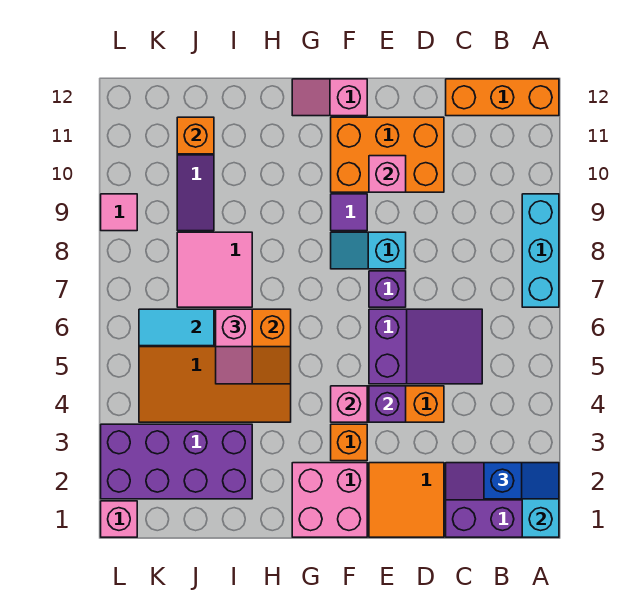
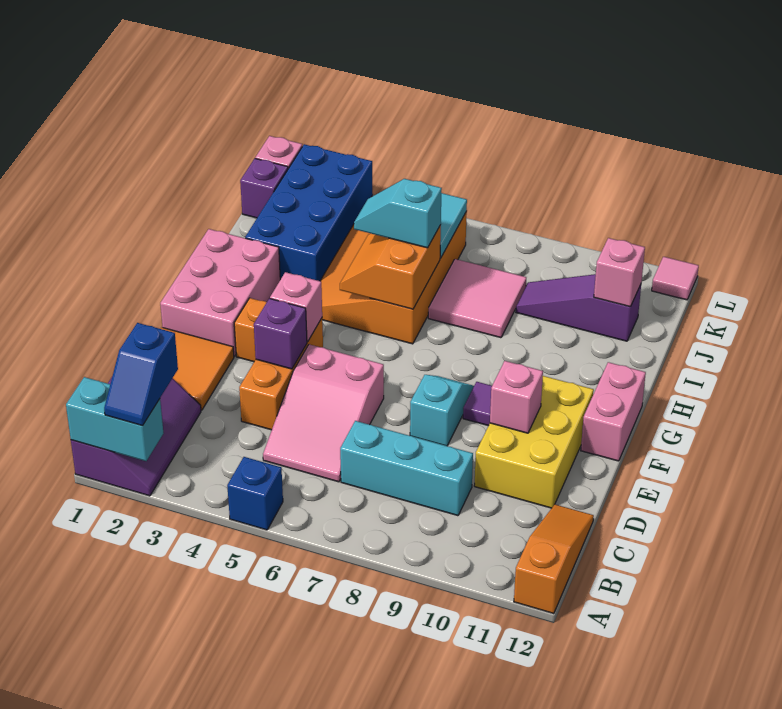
none -> blue brick A5 level 1
cyan brick A7:A9 level 1 -> cyan brick C7:C9 level 1
orange brick A12:C12 level 1 -> orange slope A12:C12 level 1 top A
purple slope C5:E6 level 1 top E -> pink slope C5:E6 level 1 top E
orange brick D10:F11 level 1 -> yellow brick D10:F11 level 1
purple brick E7 level 1 -> purple brick K1 level 1
pink brick F1:G2 level 1 -> pink brick F1:H2 level 1
pink slope F12:G12 level 1 top F -> pink brick F12:G12 level 1
purple brick I2:L3 level 1 -> blue brick I2:L3 level 1
pink slope I5:I6 level 3 top 6 -> cyan slope I5:I6 level 3 top 6
orange brick J11 level 2 -> pink brick J11 level 2
pink tile L9 level 1 -> pink tile L12 level 1

